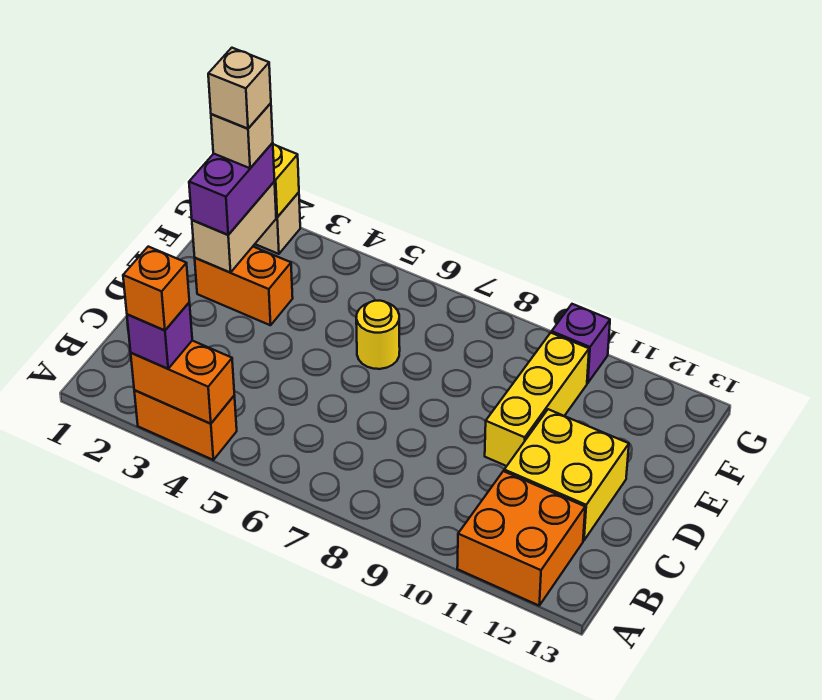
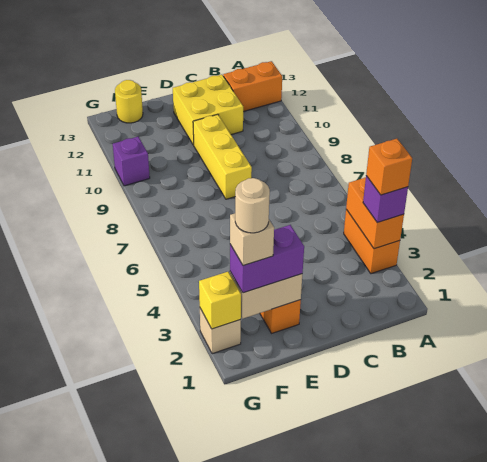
orange brick A11:B12 level 1 -> orange brick A12:B12 level 1
yellow brick D10:F10 level 1 -> yellow brick D8:D10 level 1
yellow round brick E6 level 1 -> yellow round brick F13 level 1
tan brick F2 level 5 -> tan round brick F2 level 5

